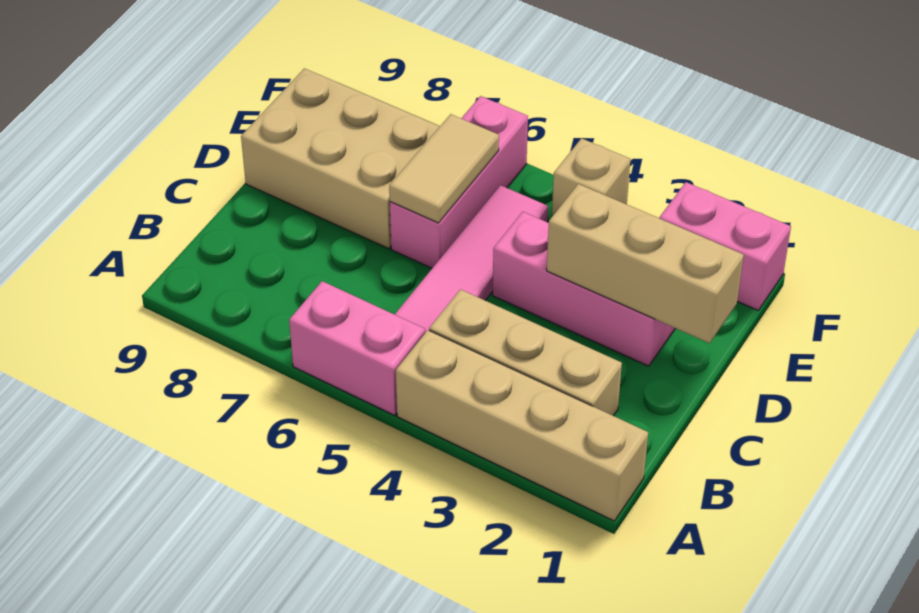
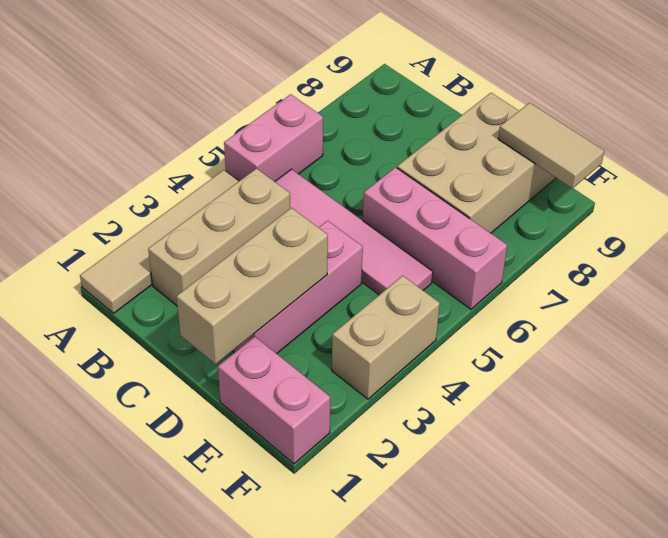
tan brick A1:A4 level 1 -> tan tile A1:A4 level 1
tan tile D6:E6 level 2 -> tan tile E9:F9 level 2
pink brick F1:F2 level 1 -> pink brick E1:F1 level 1
tan brick F4 level 1 -> tan brick F3:F4 level 1

